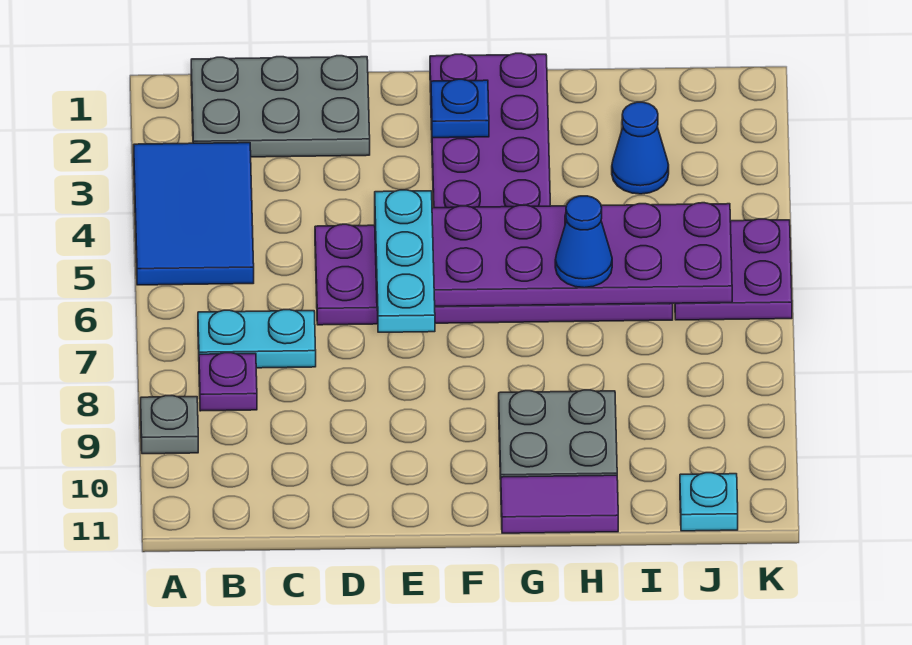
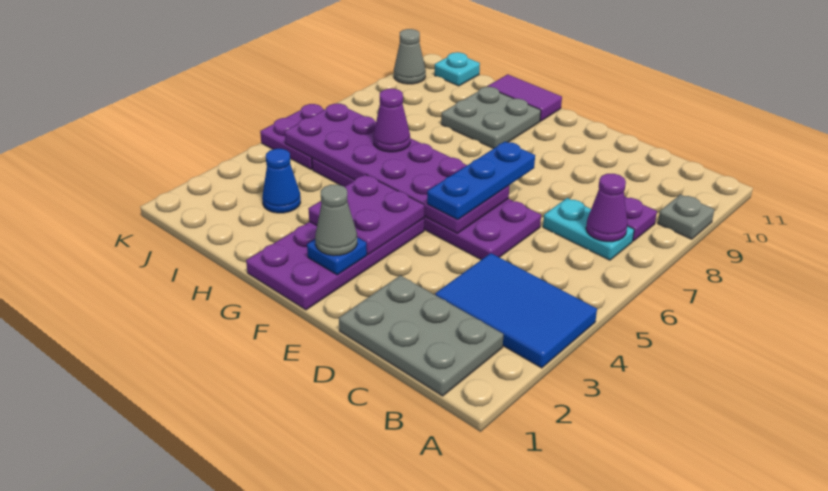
blue tile A3:B5 level 1 -> blue tile A3:C4 level 1
none -> purple cone B7 level 2
cyan plate E5:E7 level 3 -> blue plate E5:E7 level 3
none -> grey cone F2 level 3
none -> purple plate F3:G4 level 2
blue cone H6 level 3 -> purple cone H6 level 3
none -> grey cone K10 level 1

